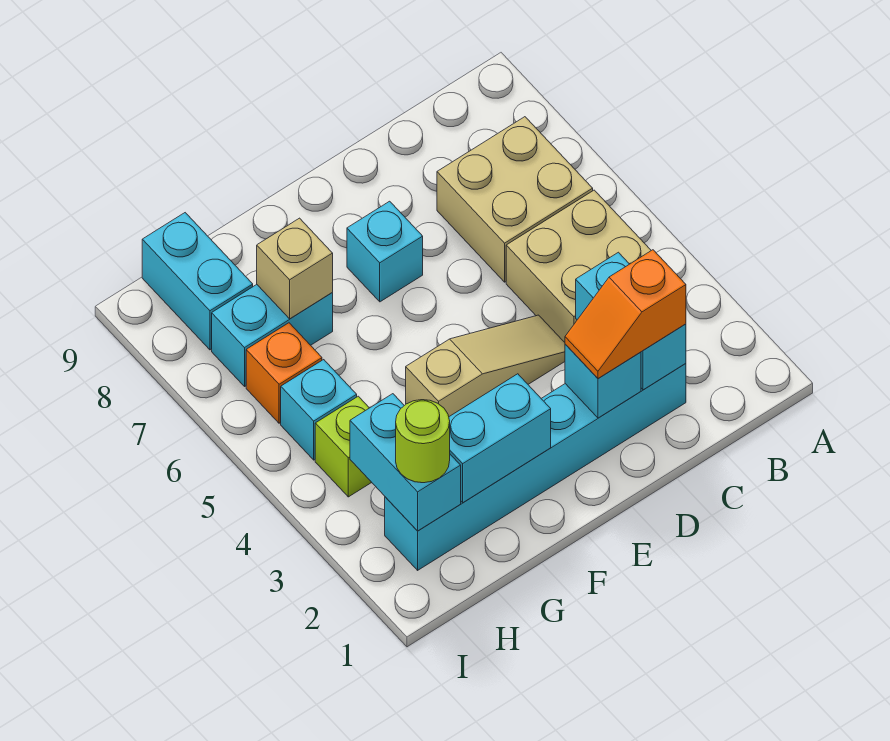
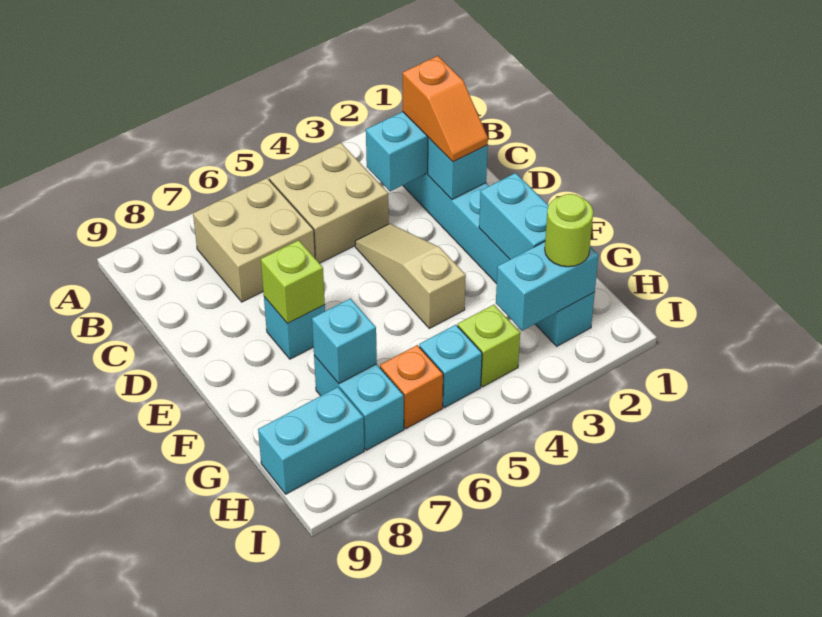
none -> lime brick E7 level 2
tan brick G7 level 2 -> cyan brick G7 level 2

